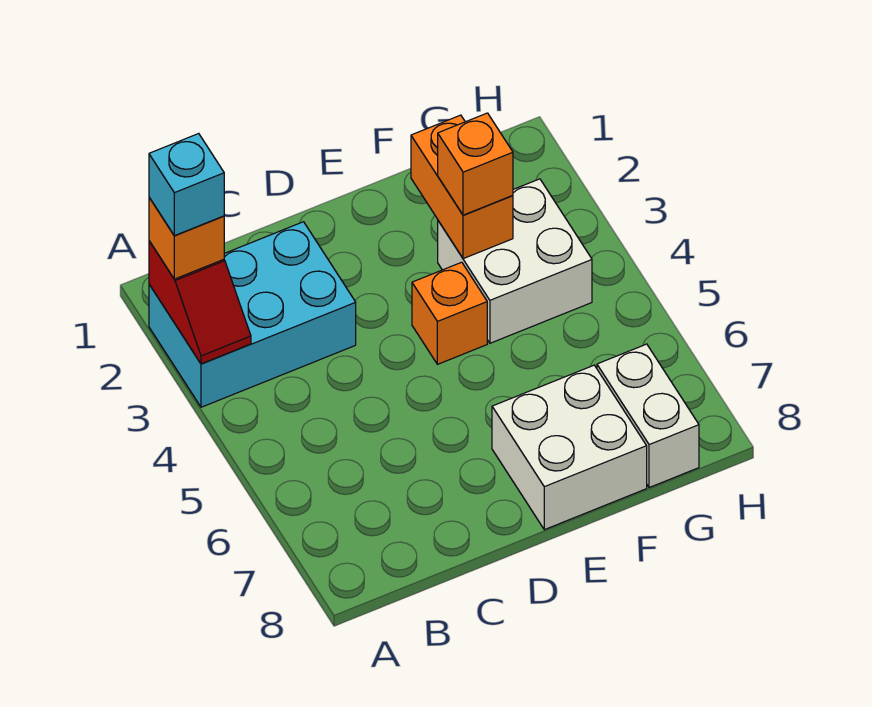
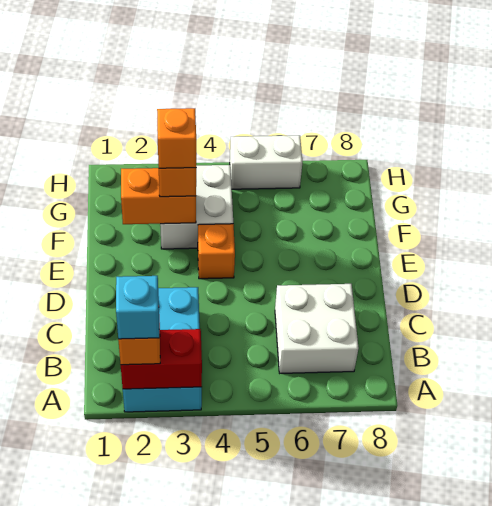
red slope A2:A3 level 2 top 2 -> red brick A2:A3 level 2
white brick E7:F8 level 1 -> white brick B6:C7 level 1
none -> orange brick F3 level 4
white brick G7:G8 level 1 -> white brick H5:H6 level 1

